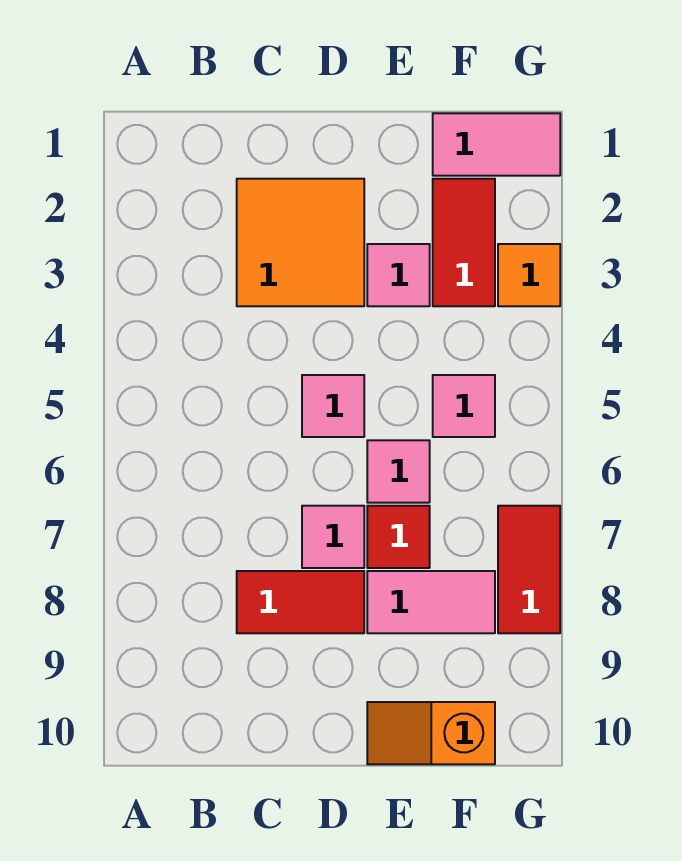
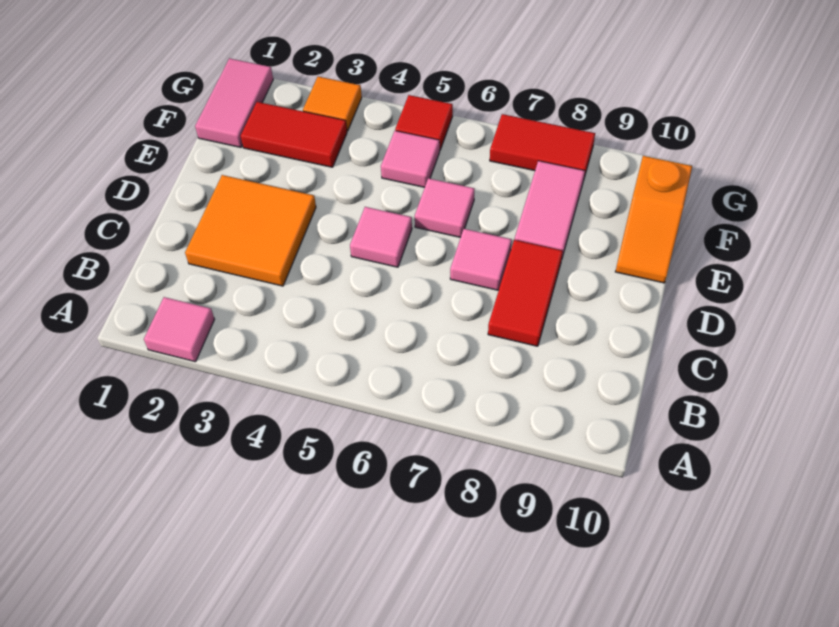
pink tile E3 level 1 -> pink tile A2 level 1
red tile E7 level 1 -> red tile G5 level 1

